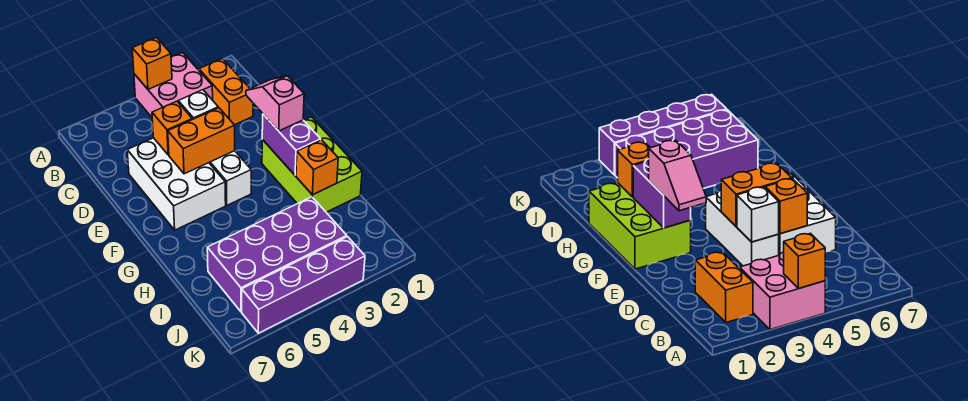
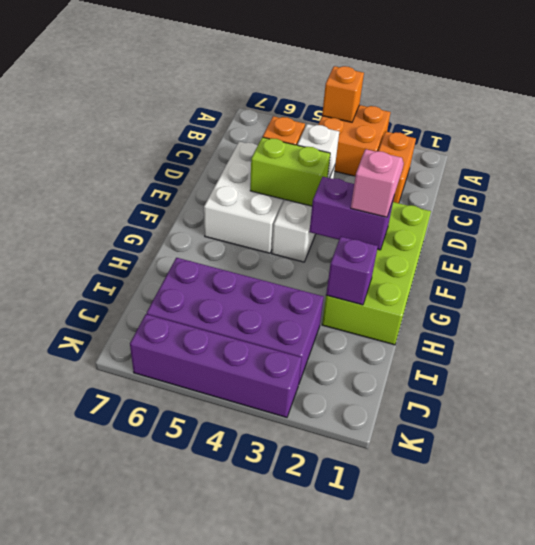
pink brick A3:B4 level 1 -> orange brick A3:B4 level 1
orange brick E4:E5 level 2 -> lime brick E4:E5 level 2
lime brick F1:H2 level 1 -> lime brick E1:H2 level 1
purple brick F2:G2 level 2 -> purple brick F2:F3 level 2
orange brick H2 level 2 -> purple brick H2 level 2

